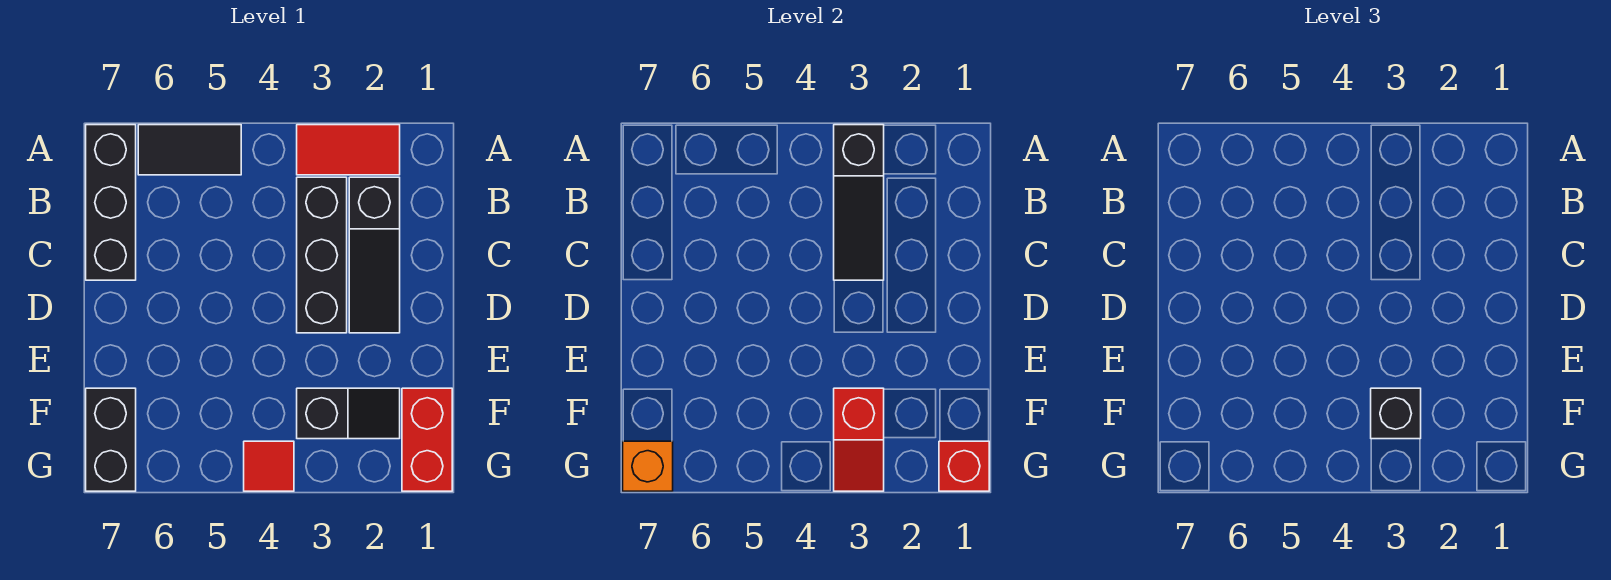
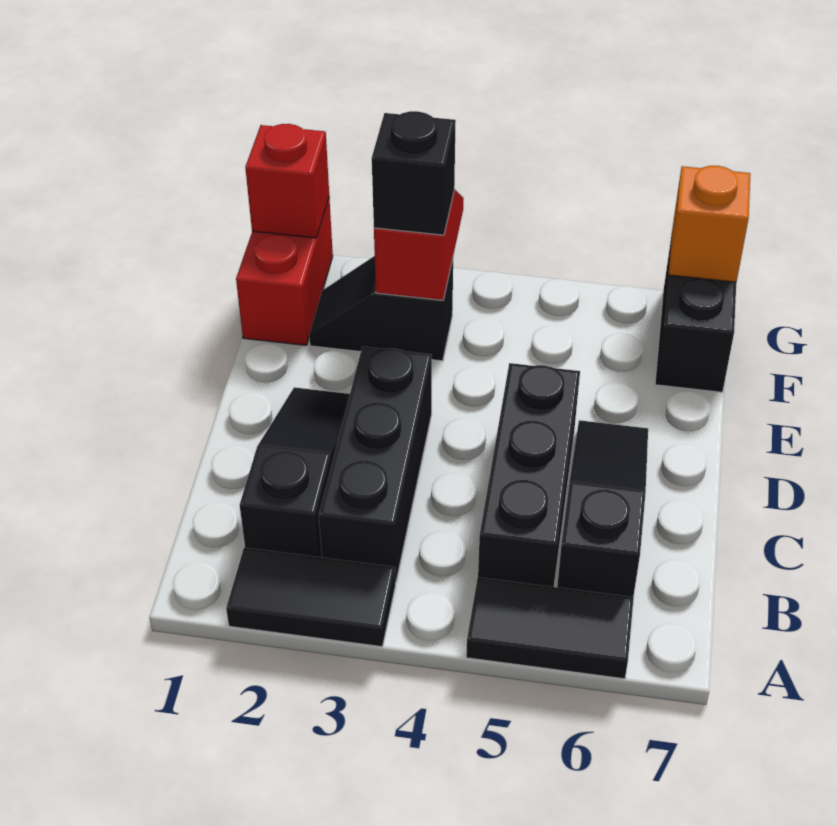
red tile A2:A3 level 1 -> black tile A2:A3 level 1
black slope A3:C3 level 2 top A -> black slope B6:D6 level 1 top B
black brick A7:C7 level 1 -> black brick B5:D5 level 1
red tile G4 level 1 -> none

